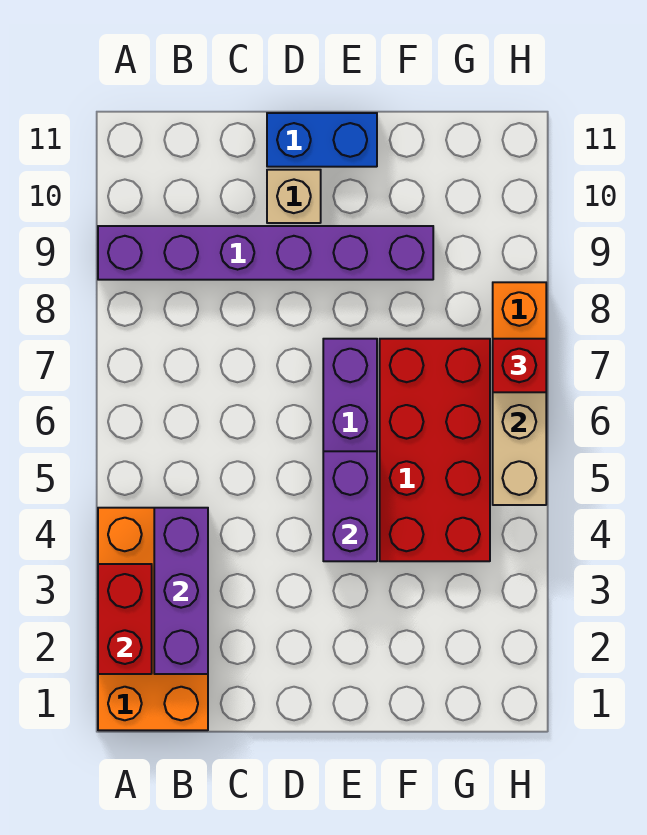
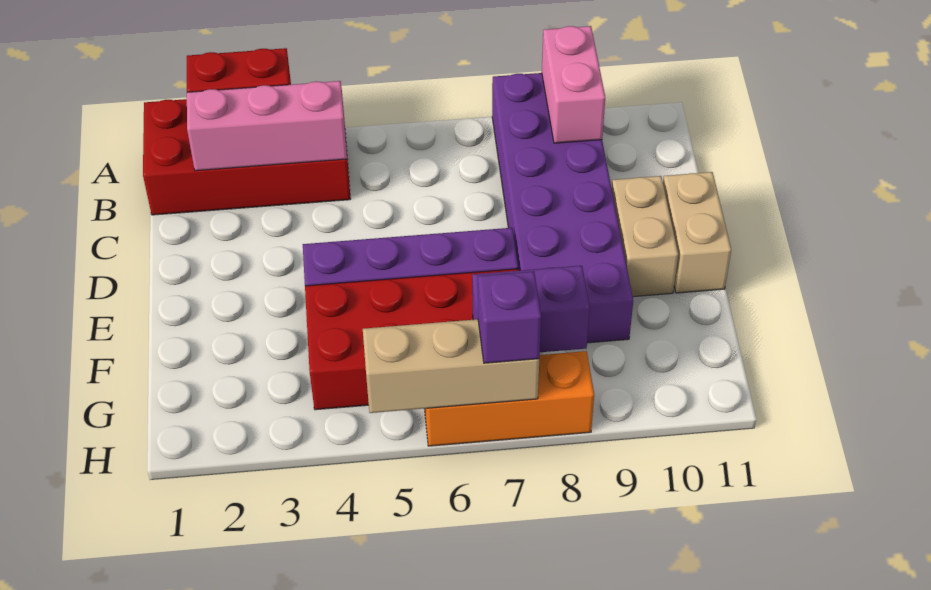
orange brick A1:B4 level 1 -> red brick A1:B4 level 1
purple brick A9:F9 level 1 -> purple brick A8:F9 level 1
none -> pink brick A9:B9 level 2
purple brick B2:B4 level 2 -> pink brick B2:B4 level 2
tan brick D10 level 1 -> tan brick D10:E10 level 1
blue brick D11:E11 level 1 -> tan brick D11:E11 level 1
purple brick E4:E5 level 2 -> purple brick G7:G8 level 2
red brick H7 level 3 -> purple brick H7 level 3

